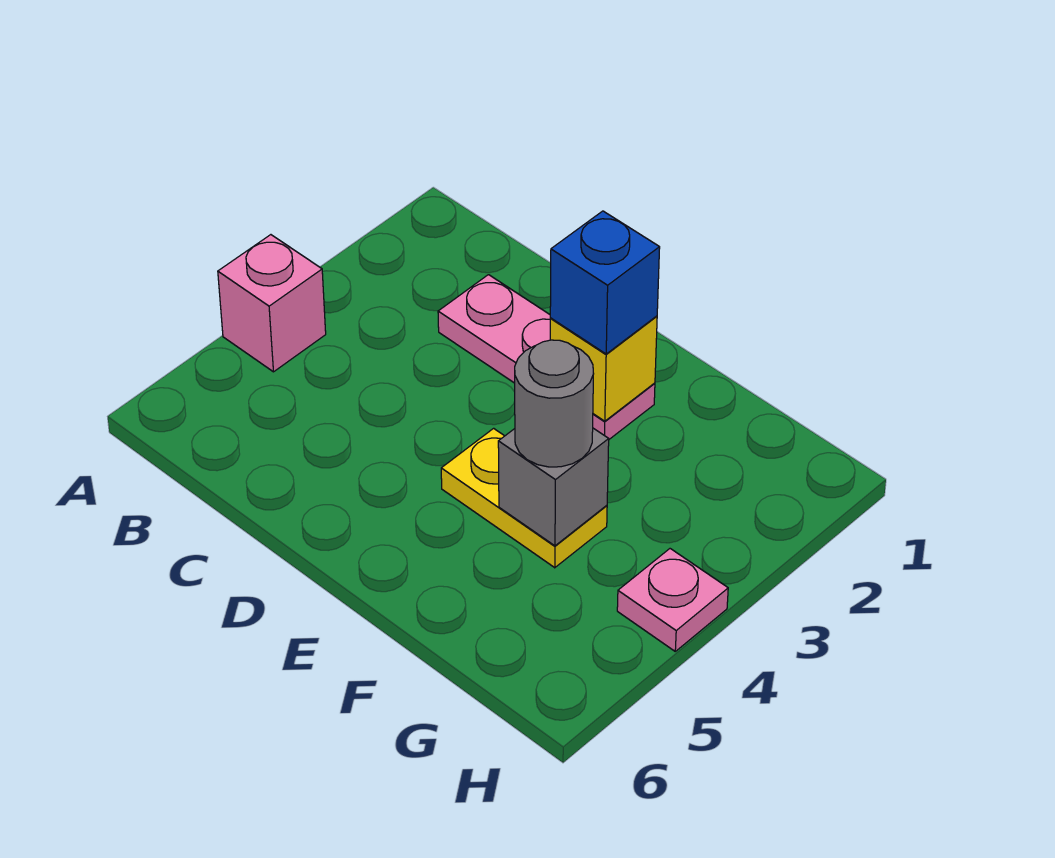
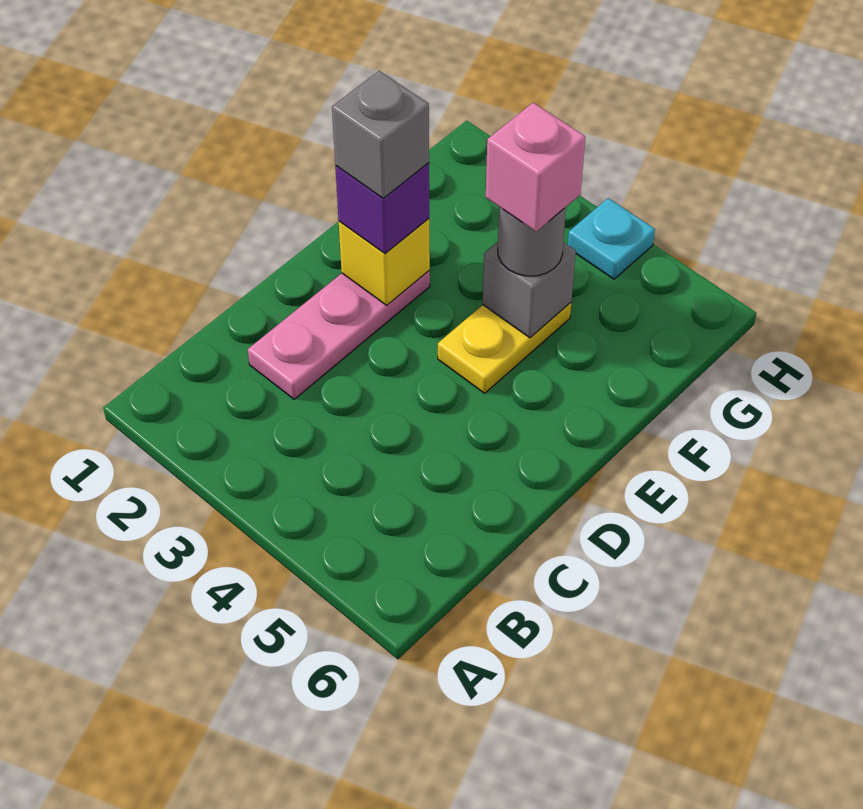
pink brick A4 level 1 -> pink brick F4 level 4
blue brick E2 level 3 -> purple brick E2 level 3
none -> grey brick E2 level 4
pink plate H4 level 1 -> cyan plate H4 level 1

